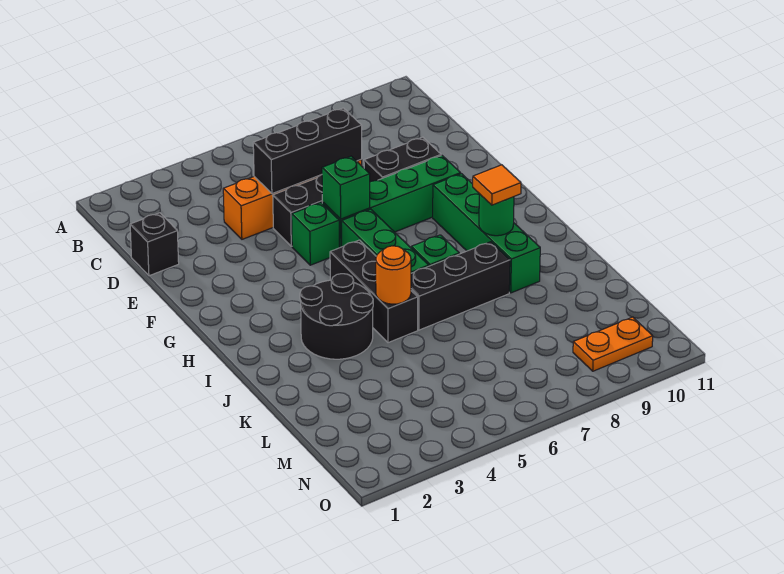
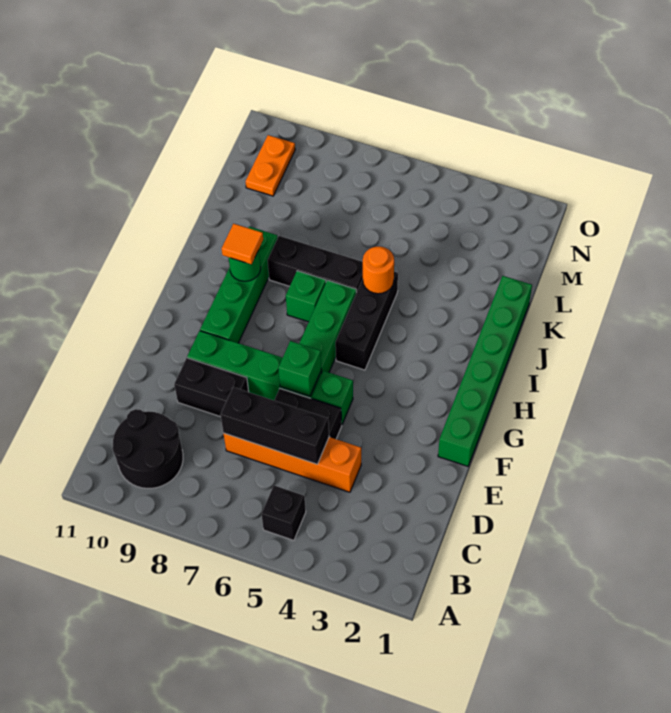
black brick D1 level 1 -> black brick B5 level 1
none -> green brick F1:K1 level 1
black round brick I3:J4 level 1 -> black round brick B9:C10 level 1
orange plate N9:N10 level 1 -> orange plate M10:N10 level 1

